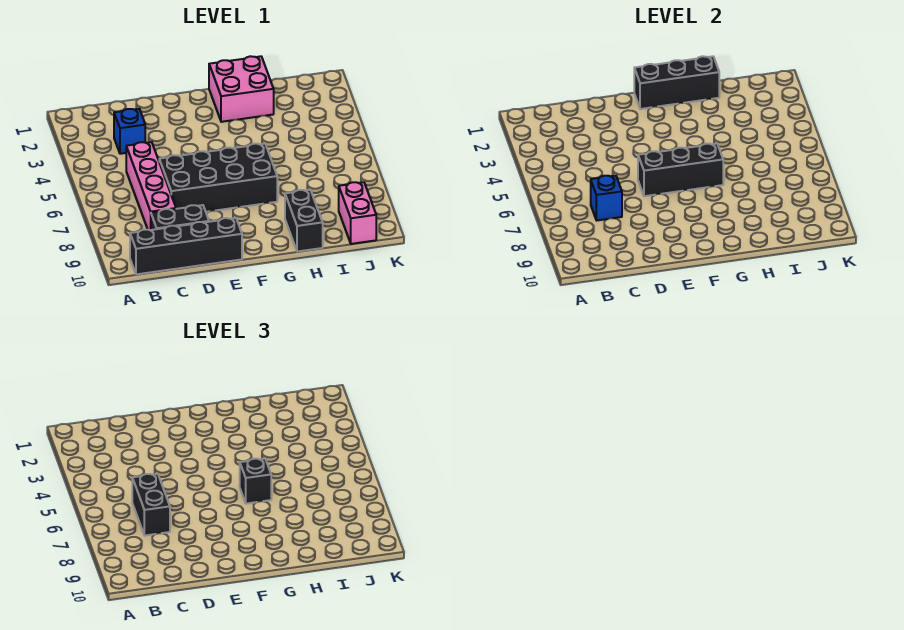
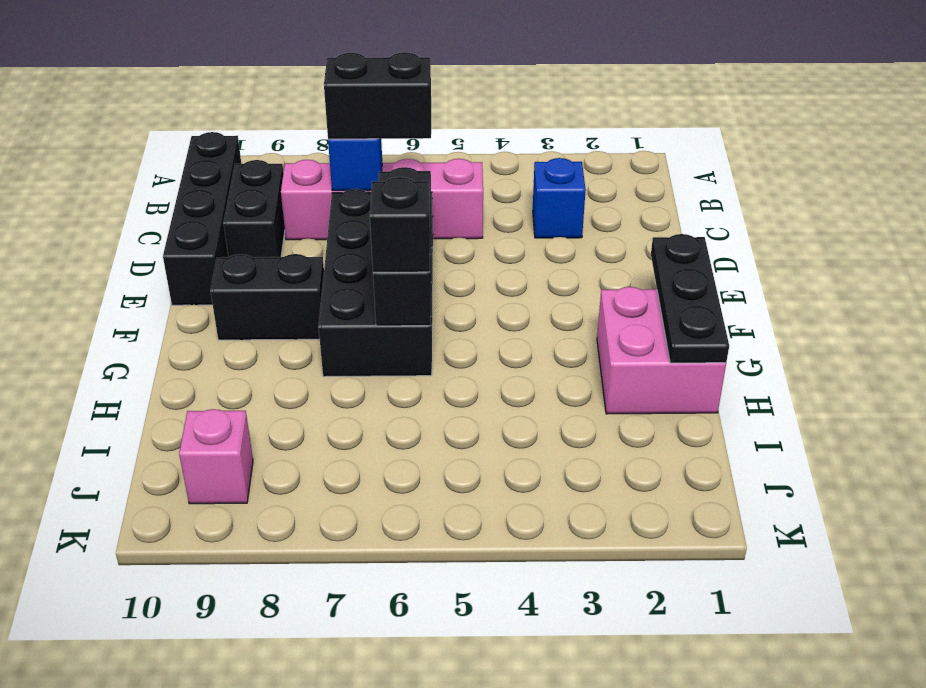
black brick F1:H1 level 2 -> black plate F1:H1 level 2
black brick H9:H10 level 1 -> black brick F8:F9 level 1
pink brick J9:J10 level 1 -> pink brick J9 level 1

